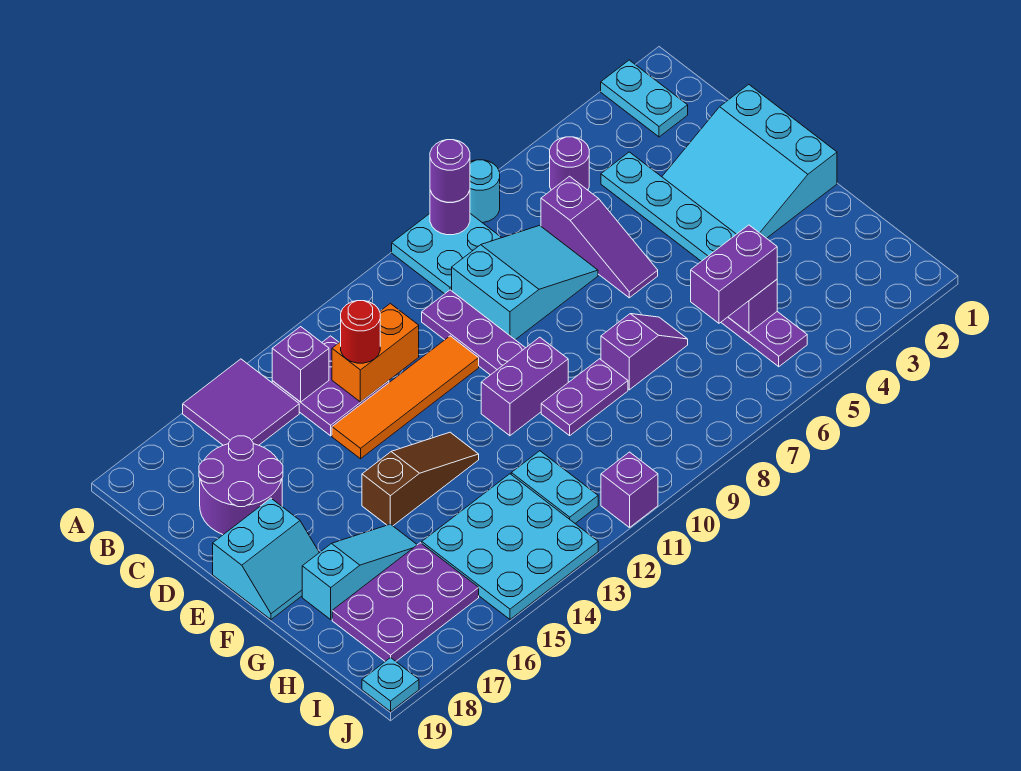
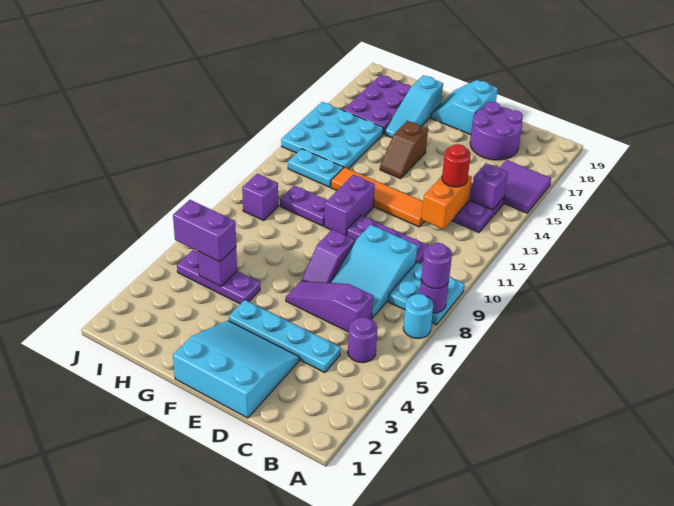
cyan plate A2:B2 level 1 -> none
orange tile D11:D14 level 1 -> orange tile D12:G12 level 1
brown slope F13:F15 level 1 top 15 -> brown slope F14:F15 level 1 top 15
purple slope G7:G8 level 1 top 8 -> purple slope E7:E8 level 1 top 8
purple plate G9:G10 level 1 -> purple plate G10:H10 level 1
purple brick H5:H6 level 3 -> purple brick H5:I5 level 3
purple brick J11 level 1 -> purple brick I9 level 1
cyan plate J19 level 1 -> none

